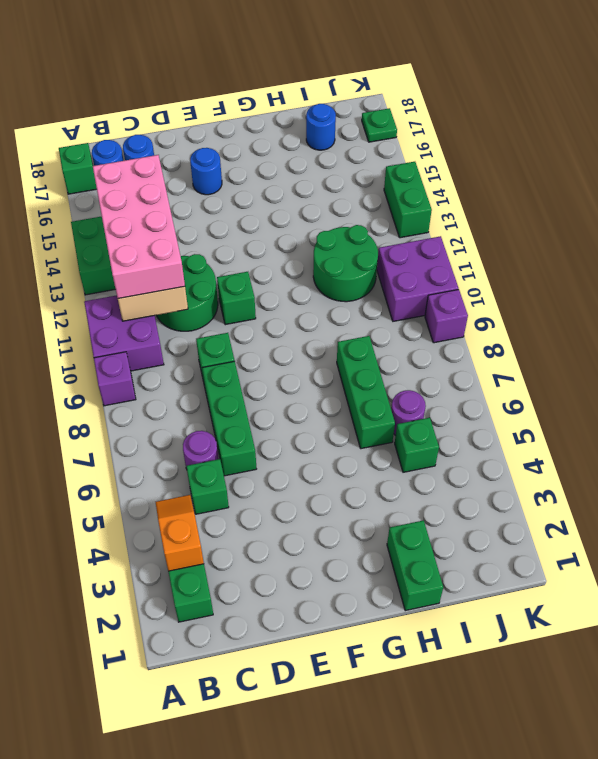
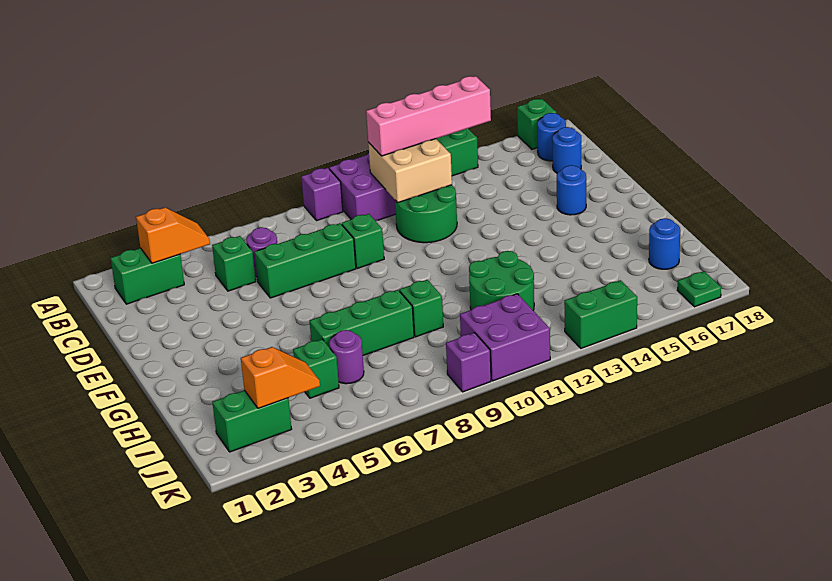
pink brick B11:C14 level 3 -> pink brick B11:B14 level 3
green brick E11 level 1 -> green brick H9 level 1
green brick H1:H2 level 1 -> green brick J2:J3 level 1
none -> orange slope J3:J4 level 2 top 3

